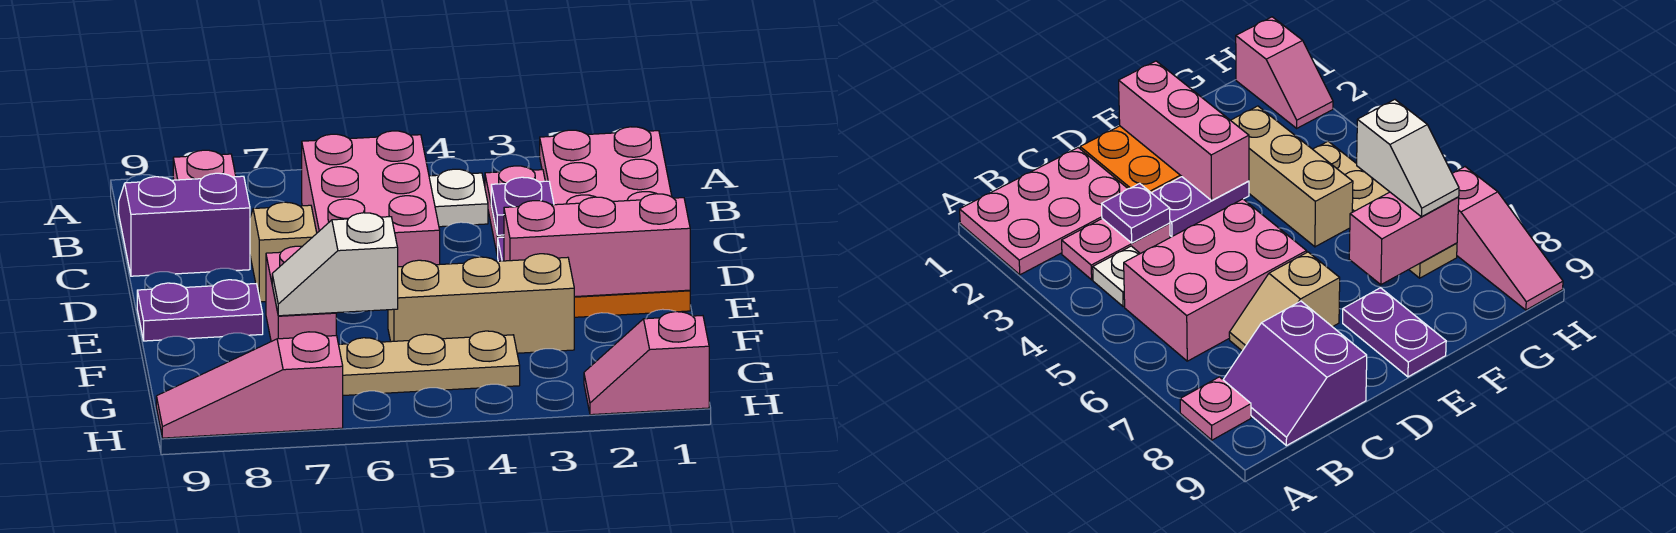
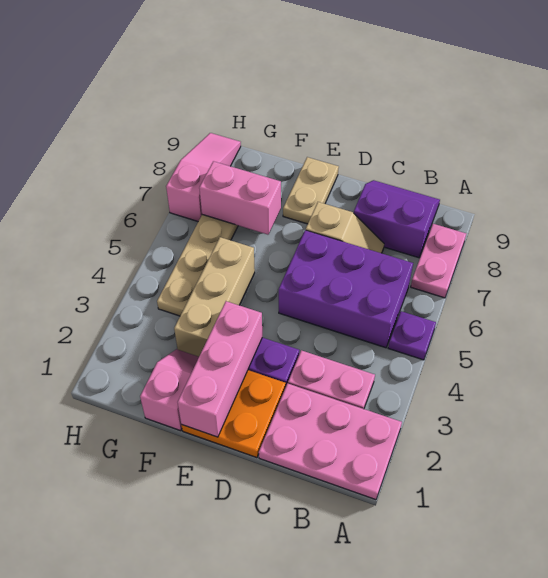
pink plate A8 level 1 -> pink plate A7:A8 level 1
white plate B4 level 1 -> none
pink brick B5:D6 level 1 -> purple brick B5:D6 level 1
purple slope B8:C9 level 1 top C -> purple slope B8:C9 level 1 top 8
purple plate C3 level 2 -> purple plate A5 level 1
purple plate E8:E9 level 1 -> tan plate E8:E9 level 1
white slope G6:G7 level 3 top 6 -> none
pink slope H1:H2 level 1 top 1 -> pink slope F1:F2 level 1 top 1

